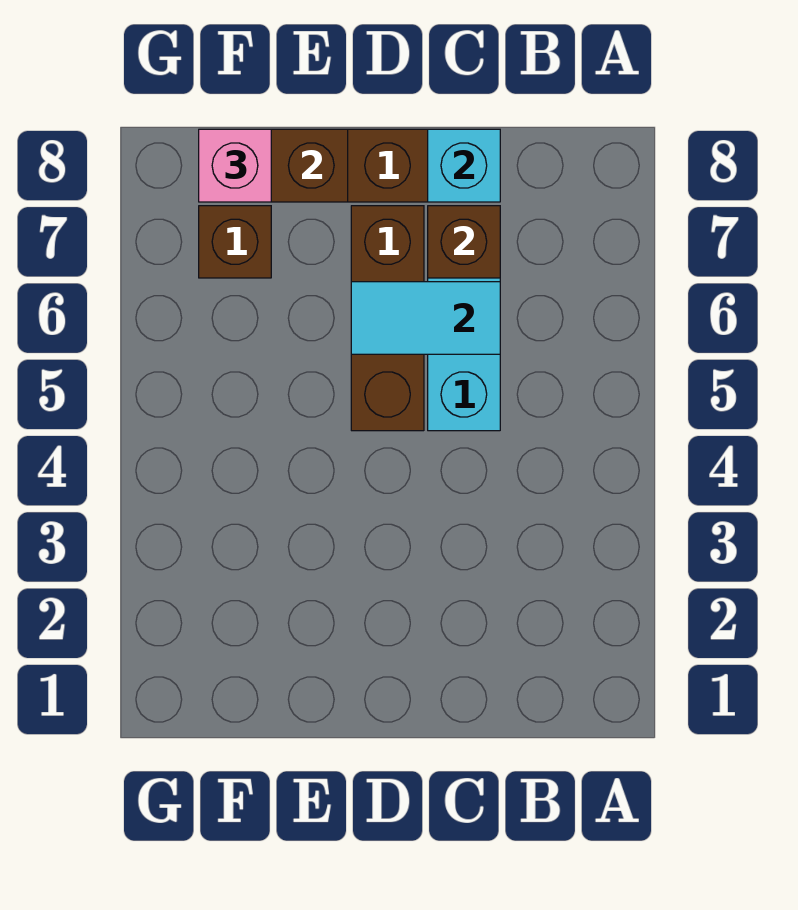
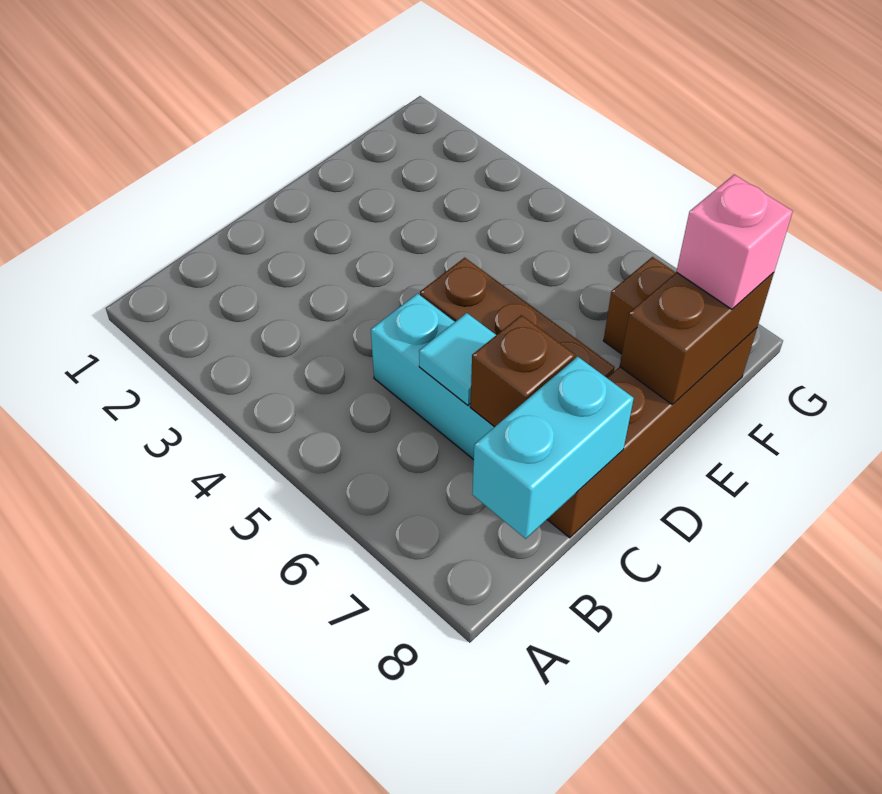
cyan tile C6:D6 level 2 -> cyan tile C6 level 2
cyan brick C8 level 2 -> cyan brick B8:C8 level 2

